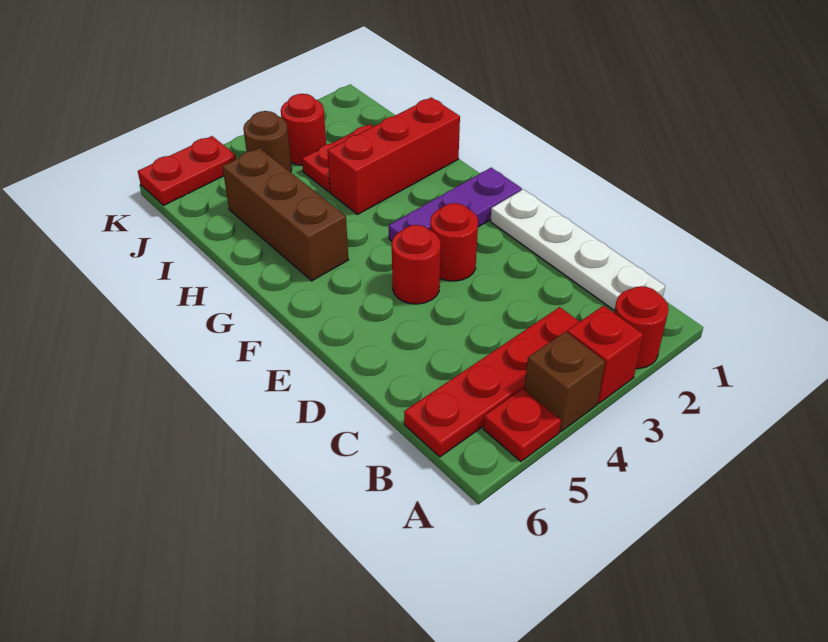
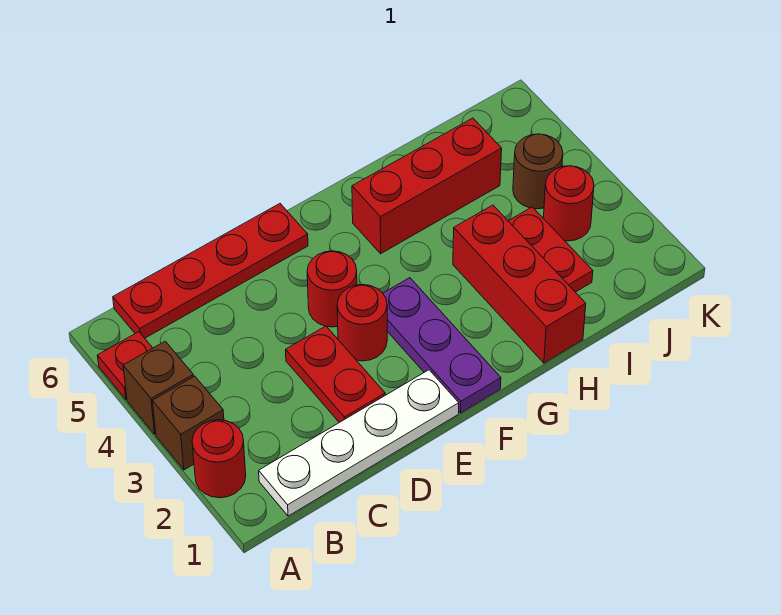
red brick A3 level 1 -> brown brick A3 level 1
red plate B3:B6 level 1 -> red plate B6:E6 level 1
brown brick G5:I5 level 1 -> red brick G5:I5 level 1
red plate K5:K6 level 1 -> red plate D2:D3 level 1

